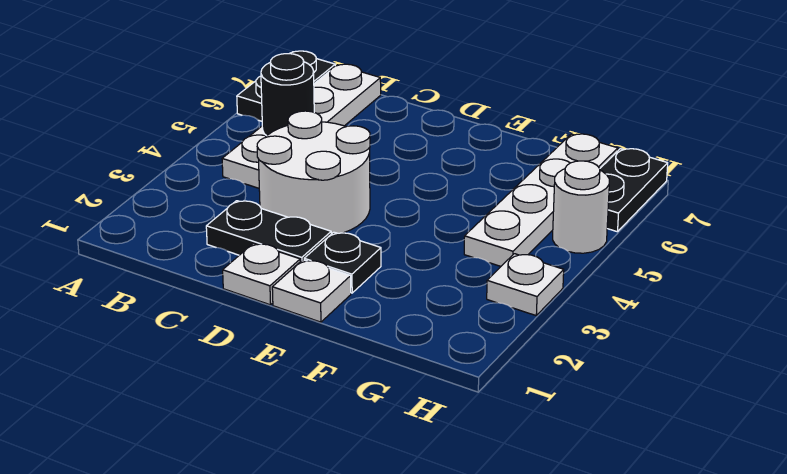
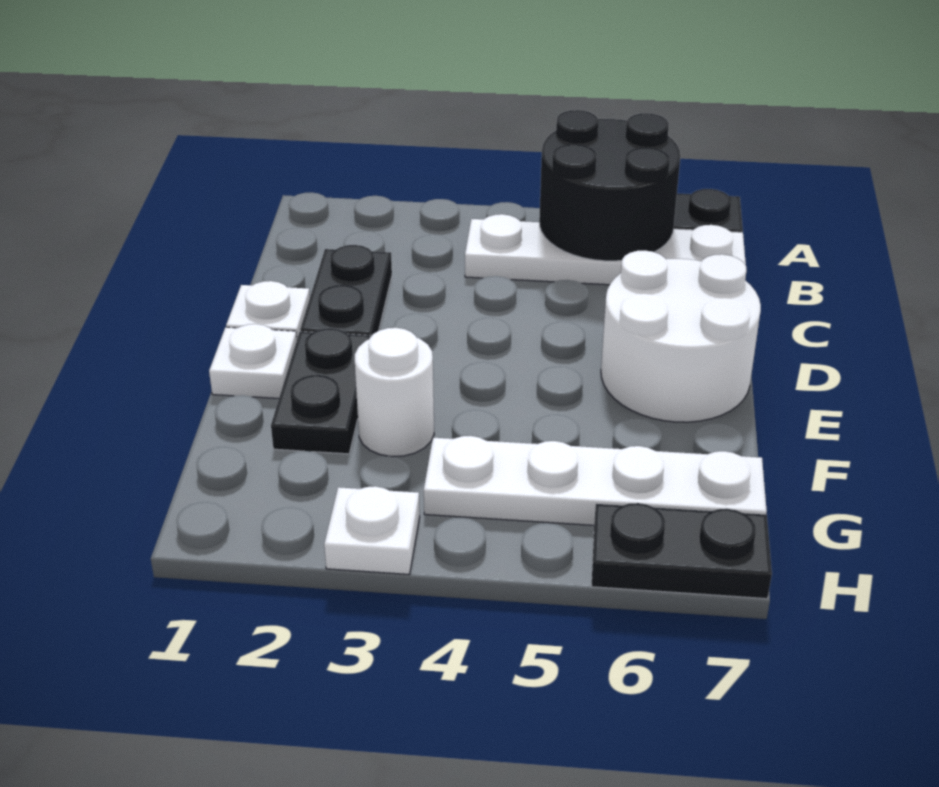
black round brick B5 level 2 -> black round brick A5:B6 level 2
white round brick C3:D4 level 1 -> white round brick D6:E7 level 1
black plate E2 level 1 -> black plate E2:F2 level 1
white round brick H5 level 1 -> white round brick F3 level 1

